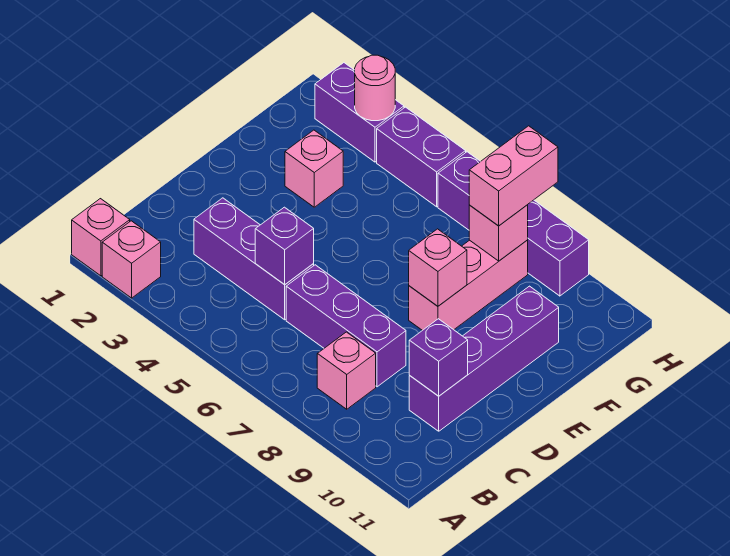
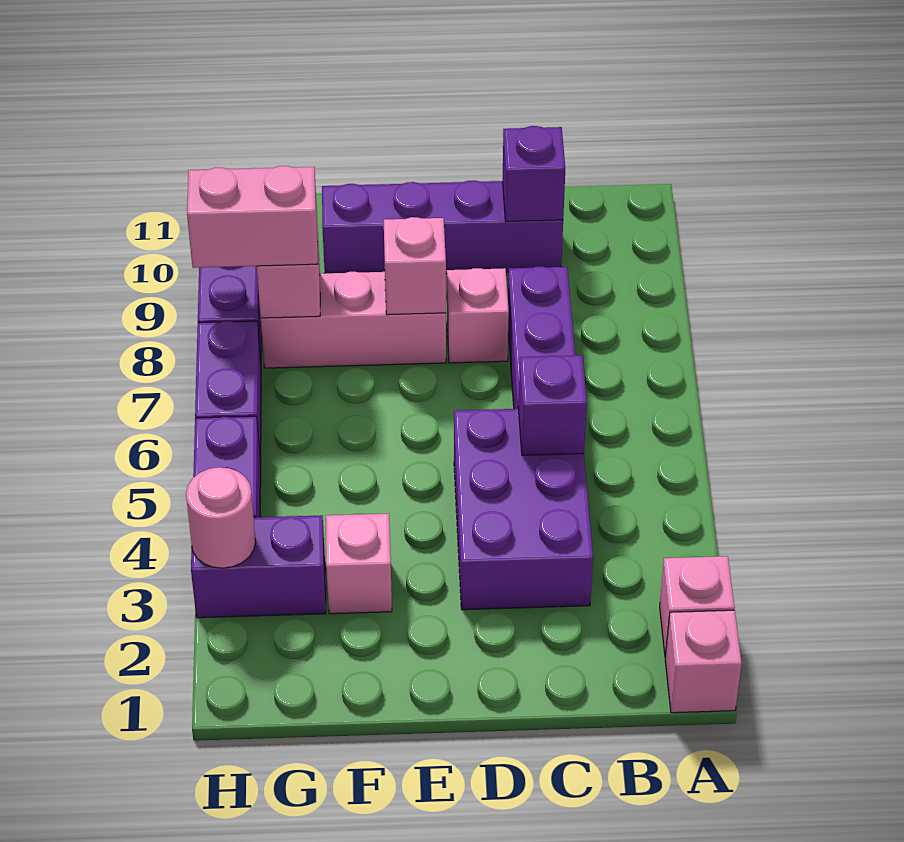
pink brick B8 level 1 -> pink brick D8 level 1
purple brick C3:C5 level 1 -> purple brick C3:D5 level 1
purple brick H2:H3 level 1 -> purple brick G3:H3 level 1

